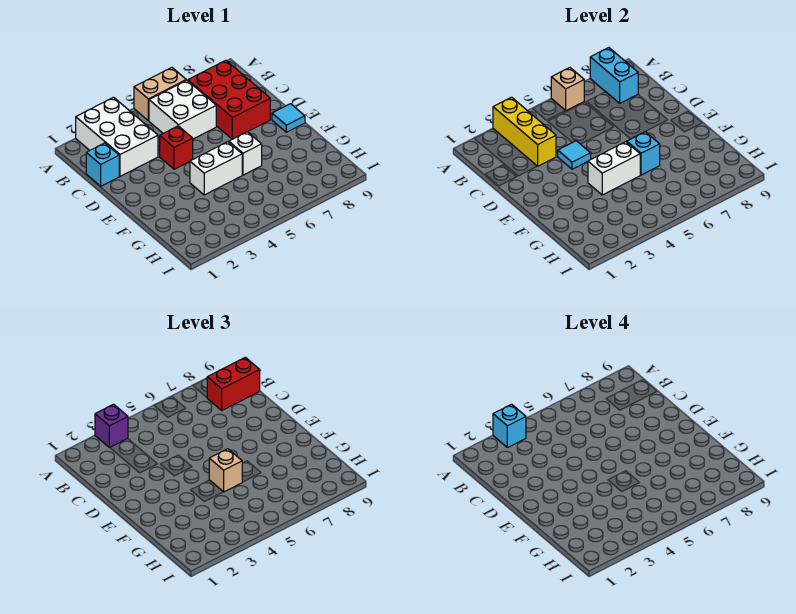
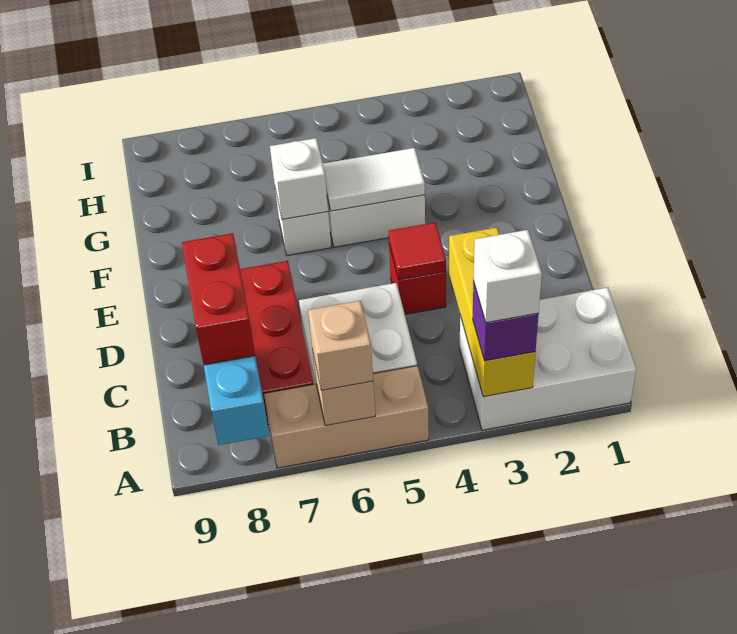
white brick A2:C3 level 1 -> white brick A1:B3 level 1
cyan brick A3 level 4 -> white brick A3 level 4
tan brick A5:A6 level 1 -> tan brick A5:A7 level 1
red brick B8:B9 level 3 -> red brick B8:C8 level 3
cyan brick C1 level 1 -> none
cyan tile D4 level 2 -> red tile D4 level 2
cyan tile E9 level 1 -> none
white brick F4:F5 level 2 -> white tile F4:F5 level 2
tan brick F5 level 3 -> tan brick A6 level 3
cyan brick F6 level 2 -> white brick F6 level 2

